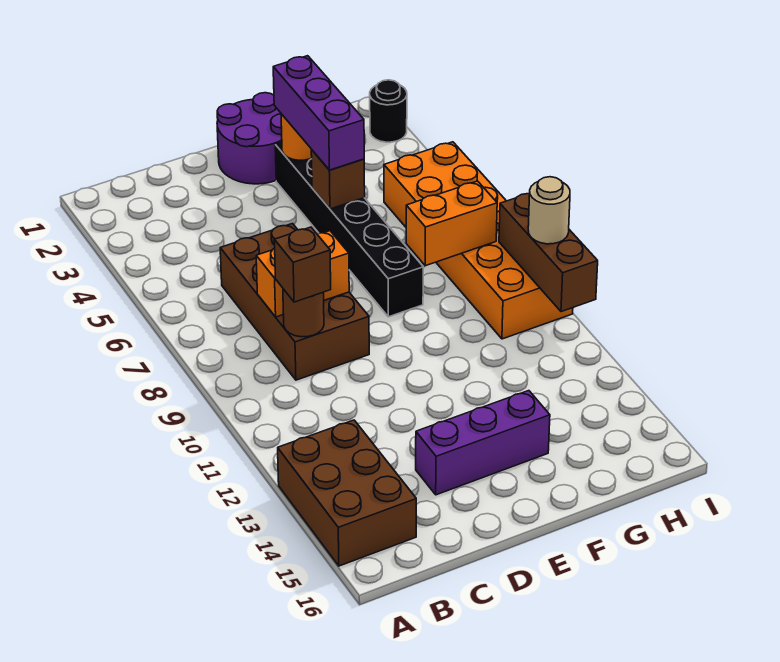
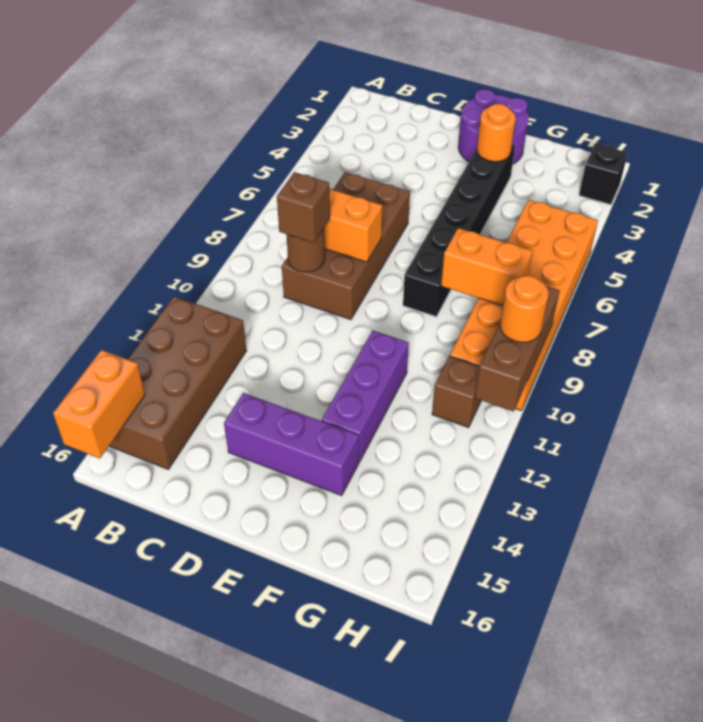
brown brick A13:B15 level 1 -> brown brick A12:B15 level 1
none -> orange brick A15:A16 level 2
purple brick F3:F5 level 3 -> purple brick F11:F13 level 1
brown brick F5 level 2 -> brown brick H11 level 1
black round brick I2 level 1 -> black brick I2 level 1
tan round brick I10 level 3 -> orange round brick I10 level 3

